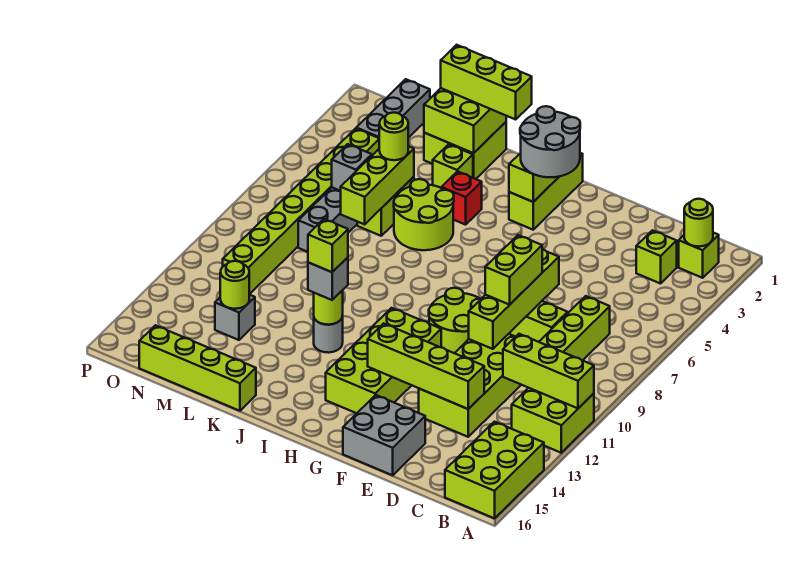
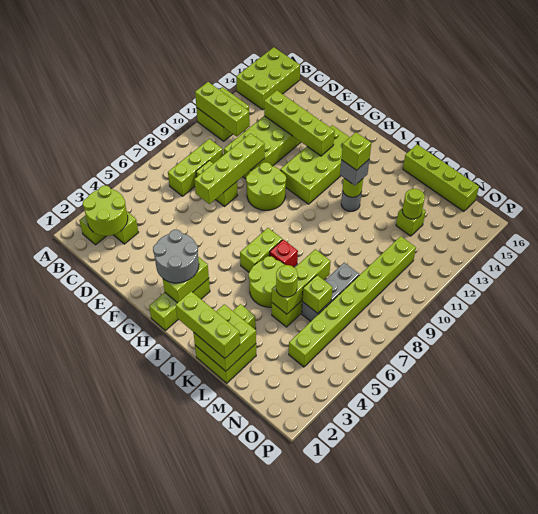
lime round brick B2 level 2 -> lime round brick B2:C3 level 2
lime brick E8:E9 level 3 -> lime brick I6:I7 level 1
grey brick E15:F16 level 1 -> none
red brick J4 level 1 -> red brick J7 level 1
grey brick M6 level 2 -> lime brick M6 level 2
grey brick M13 level 1 -> lime brick M13 level 1
grey brick N1:N3 level 1 -> none

